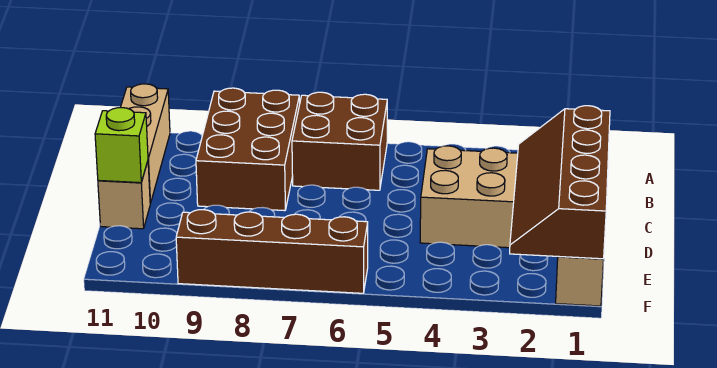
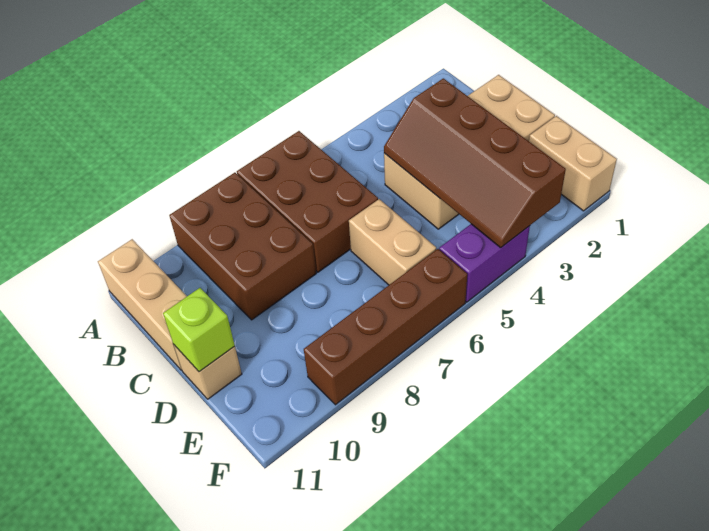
brown brick A6:B7 level 1 -> brown brick A6:C7 level 1
brown slope C1:F2 level 2 top 1 -> brown slope C3:F4 level 2 top 3
none -> tan brick D6:E6 level 1
none -> purple brick F4:F5 level 1

